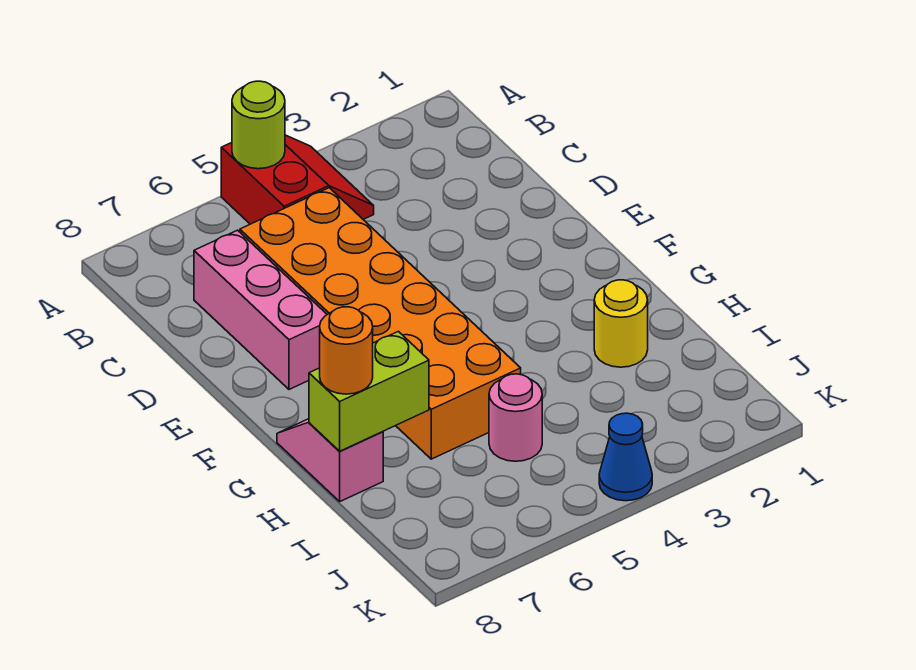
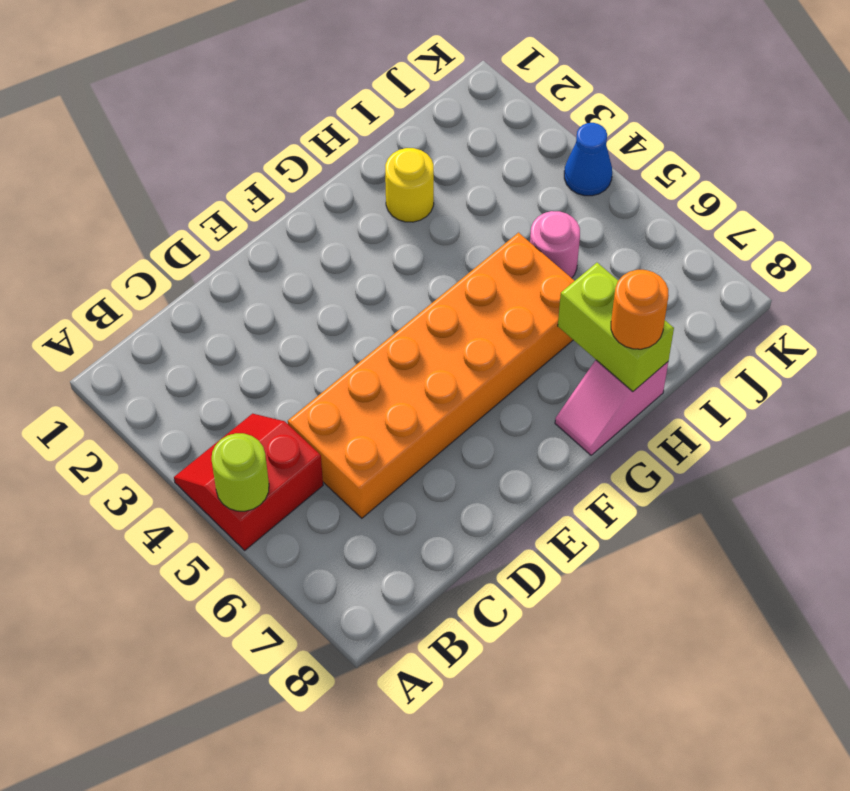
pink brick C7:E7 level 1 -> none

